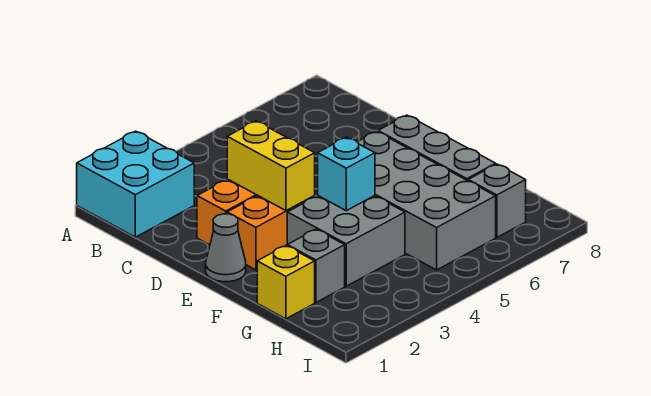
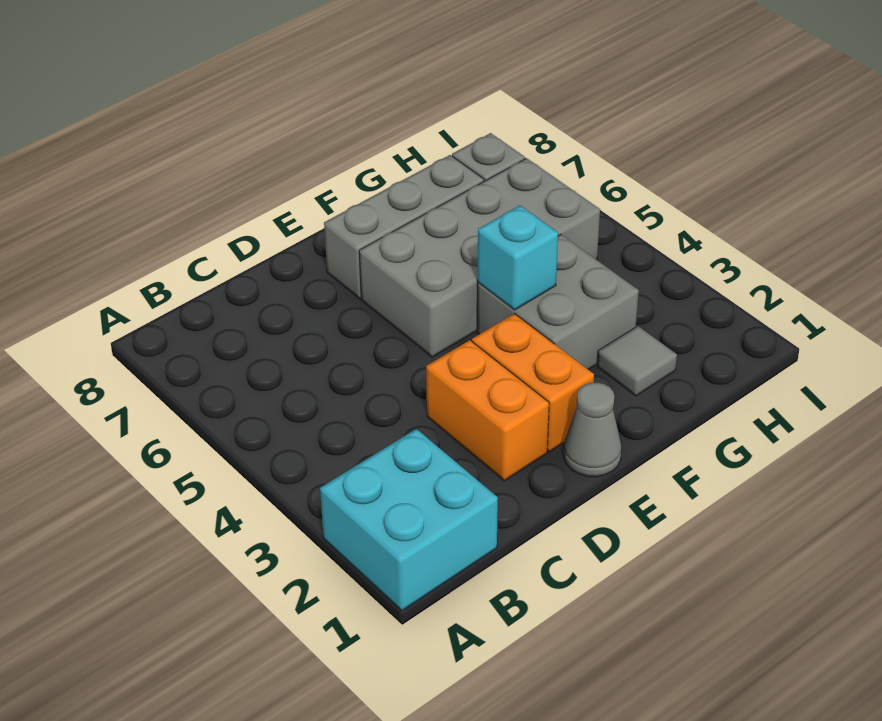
yellow brick D3:E3 level 2 -> none
yellow brick G1 level 1 -> none
grey brick G2 level 1 -> grey tile G2 level 1

